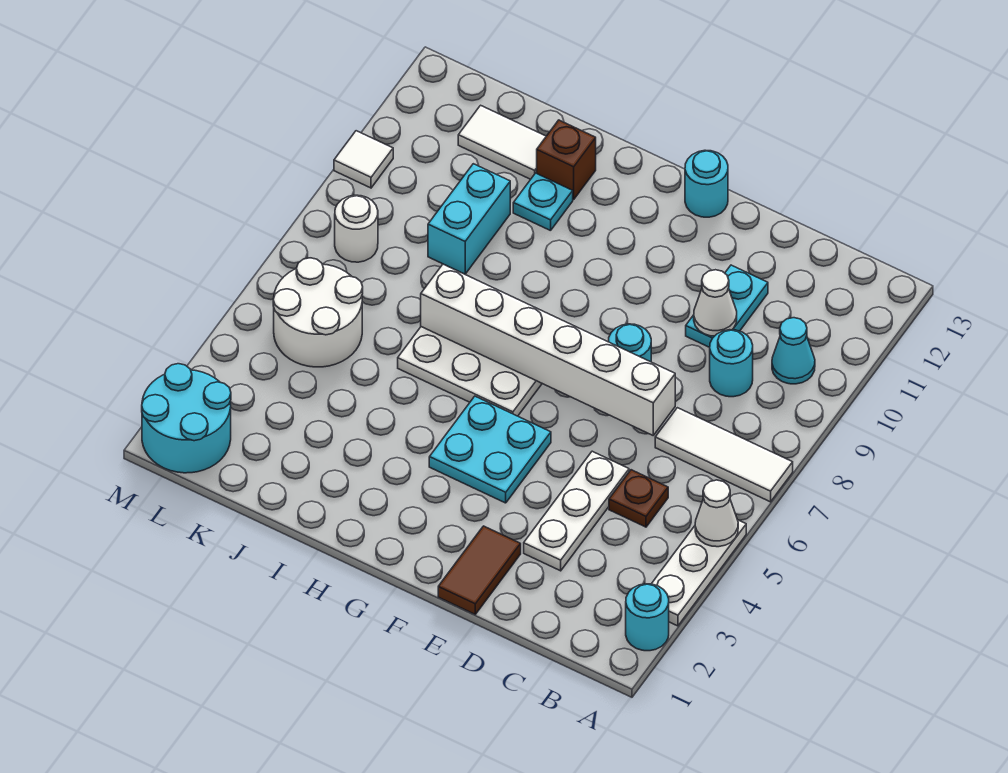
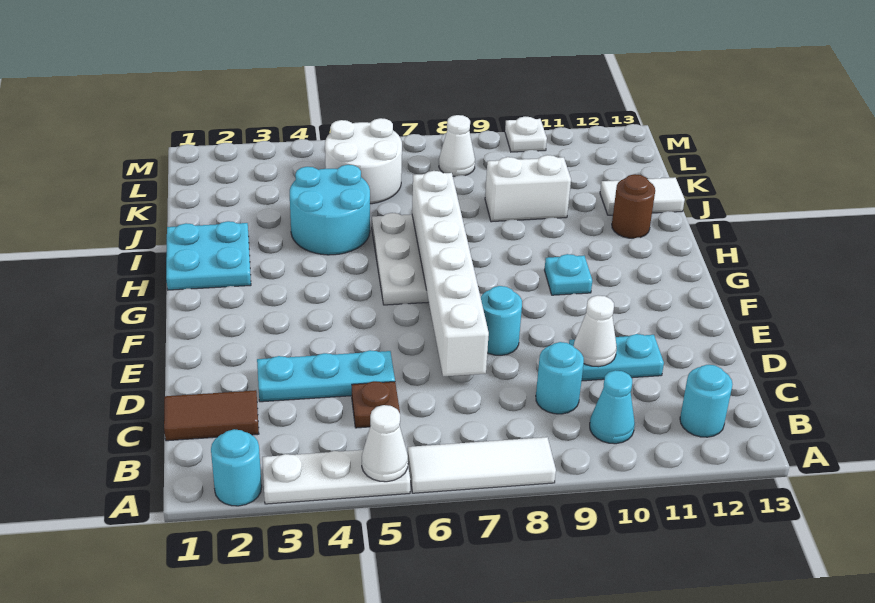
white tile A7:C7 level 1 -> white tile A6:A8 level 1
white plate D3:D5 level 1 -> cyan plate D3:D5 level 1
brown tile E1:E2 level 1 -> brown tile C1:C2 level 1
cyan plate F4:G5 level 1 -> cyan plate H1:I2 level 1
cyan round brick F13 level 1 -> cyan round brick B12 level 1
cyan plate I11 level 1 -> cyan plate G10 level 1
brown brick I12 level 1 -> brown round brick I12 level 1
cyan brick J9:J10 level 1 -> white brick J9:J10 level 1
white tile J12:K12 level 1 -> white tile J12:J13 level 1
cyan round brick L1:M2 level 1 -> cyan round brick I4:J5 level 1
white round brick L8 level 1 -> white cone L8 level 1
white tile M10 level 1 -> white plate M10 level 1

